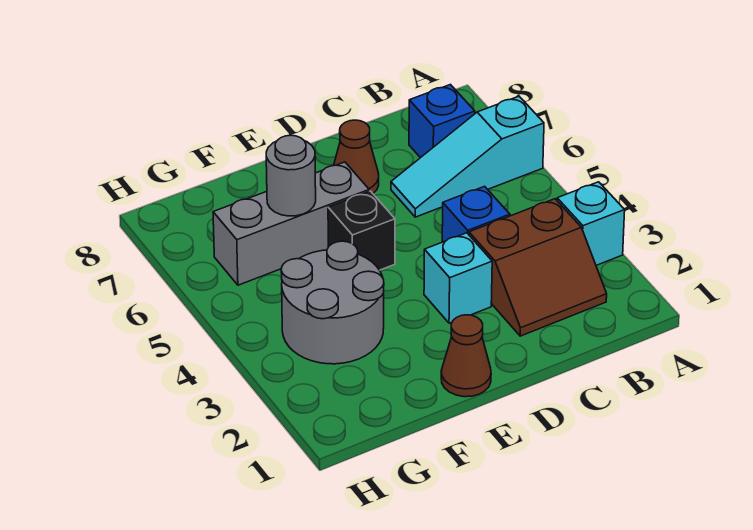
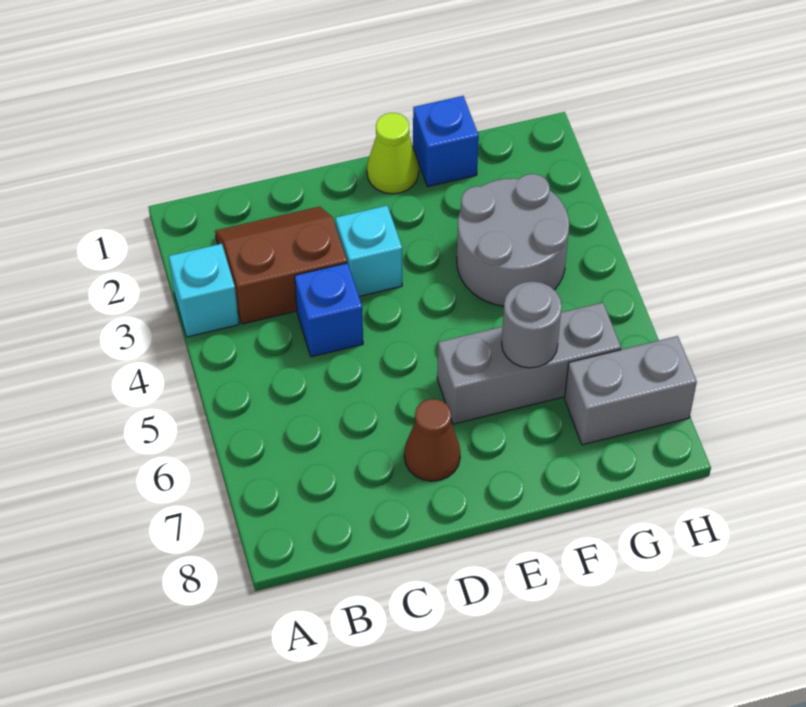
cyan slope A6:C6 level 1 top A -> none
blue brick B7 level 1 -> blue brick F1 level 1
brown cone E1 level 1 -> lime cone E1 level 1
black brick E5 level 1 -> none
none -> grey brick G7:H7 level 1

